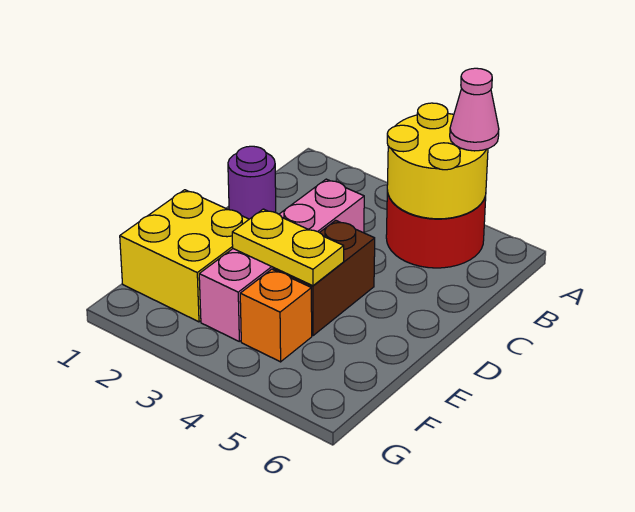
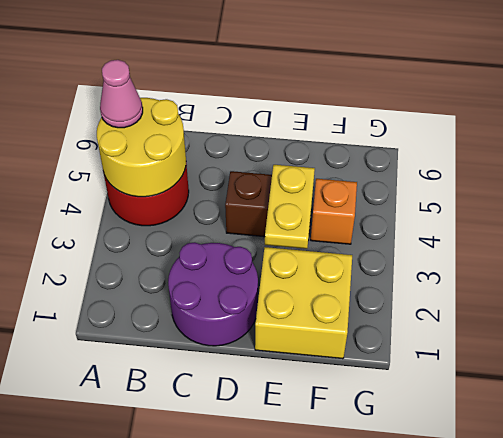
purple round brick C1 level 1 -> purple round brick C1:D2 level 1
pink brick C3:F3 level 1 -> none

